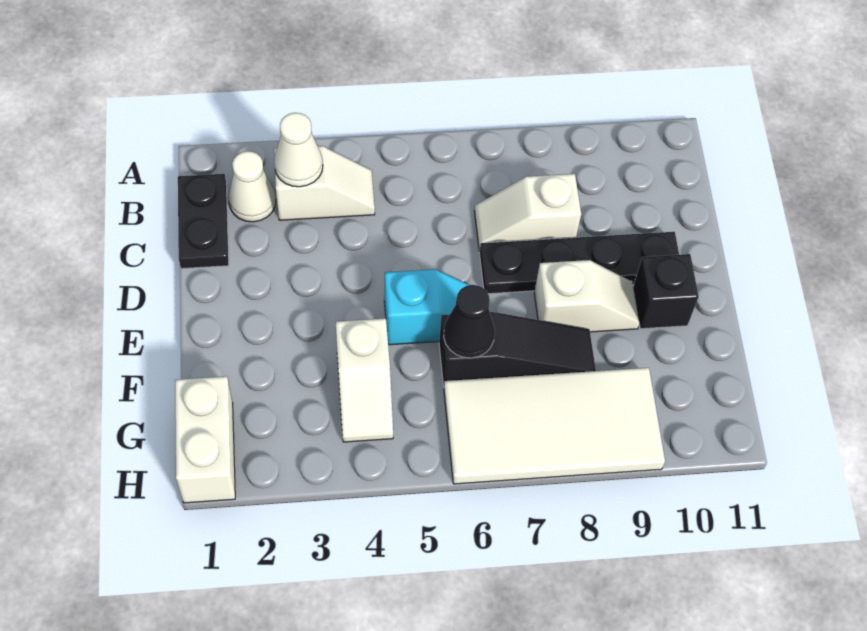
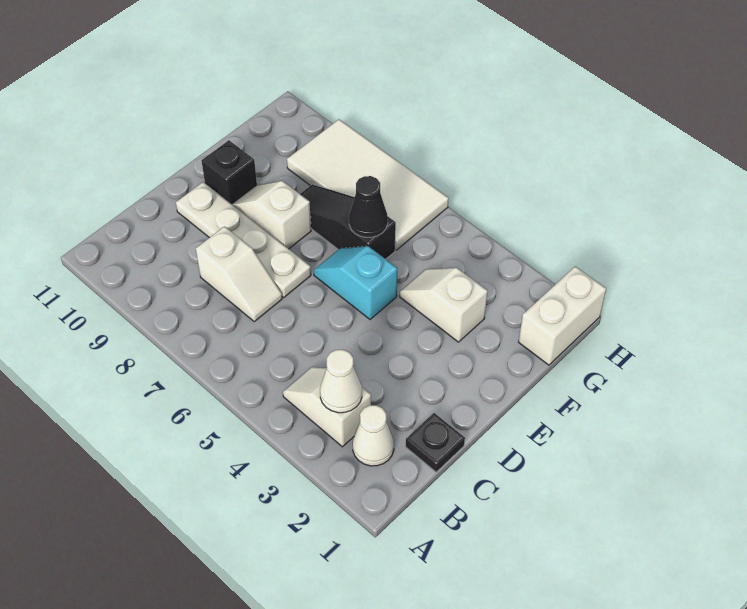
black plate B1:C1 level 1 -> black plate C1 level 1
black plate D7:D10 level 1 -> white plate D7:D10 level 1
white slope F4:G4 level 1 top F -> white slope F3:F4 level 1 top 3

